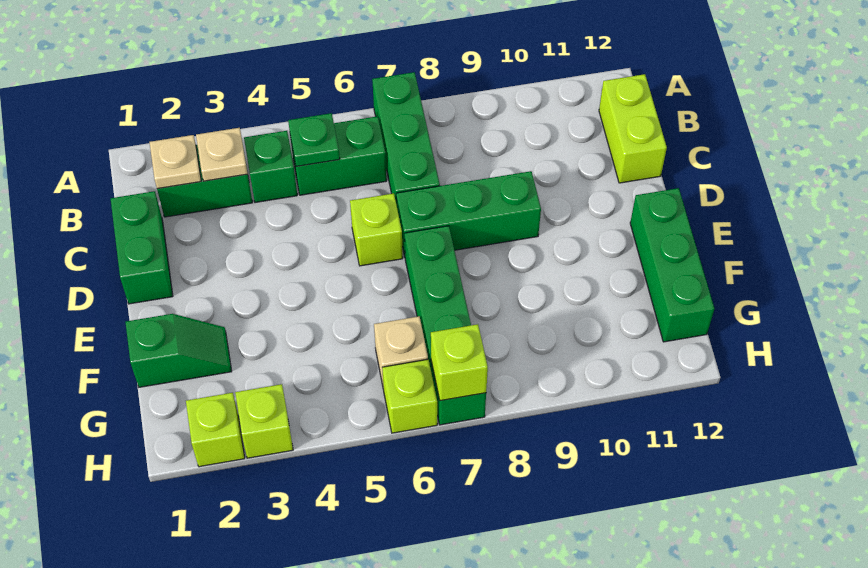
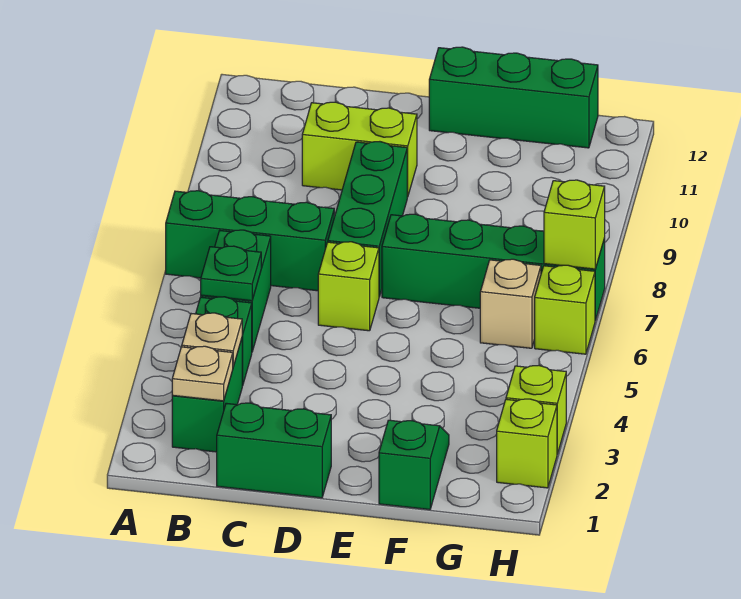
lime brick B12:C12 level 1 -> lime brick C10:D10 level 1

